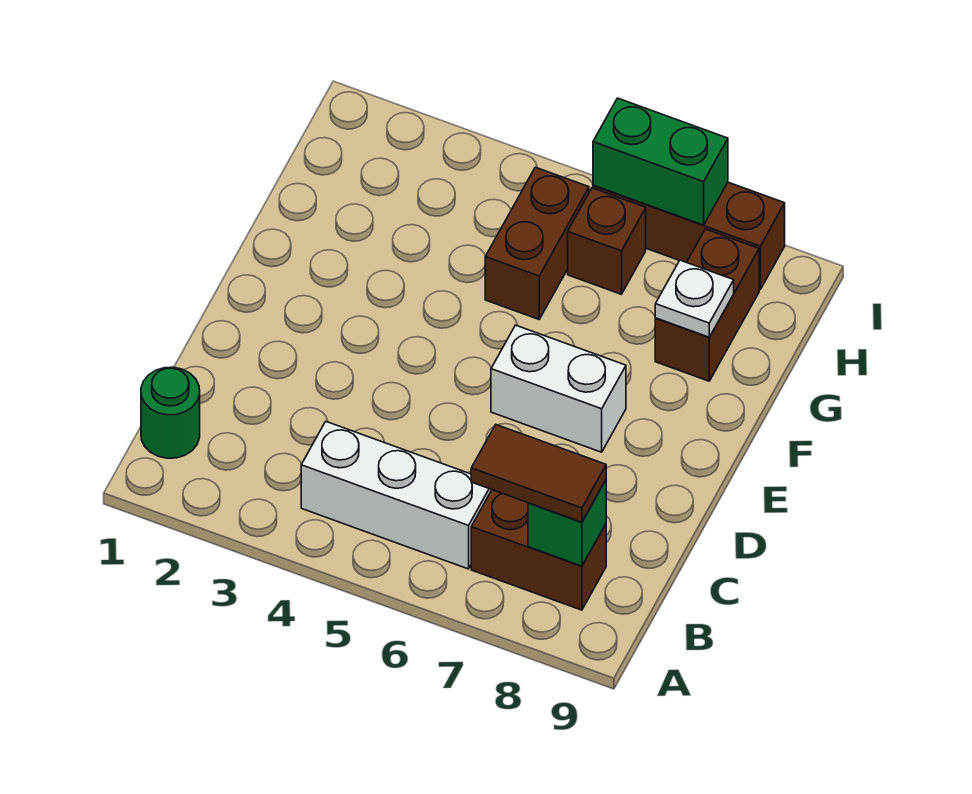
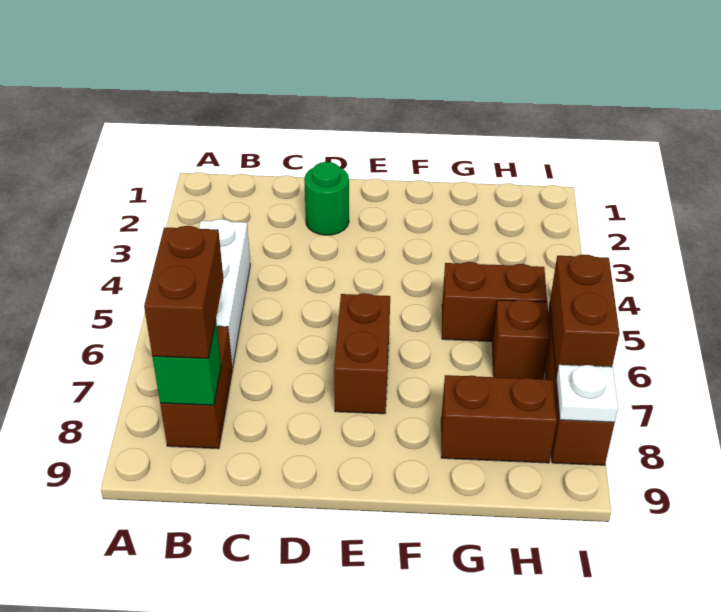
green round brick B1 level 1 -> green round brick D2 level 1
brown tile B7:B8 level 3 -> brown brick B7:B8 level 3
white brick E6:E7 level 1 -> brown brick E6:E7 level 1
white plate G8 level 2 -> white plate I8 level 2
green brick I6:I7 level 2 -> brown brick I6:I7 level 2

